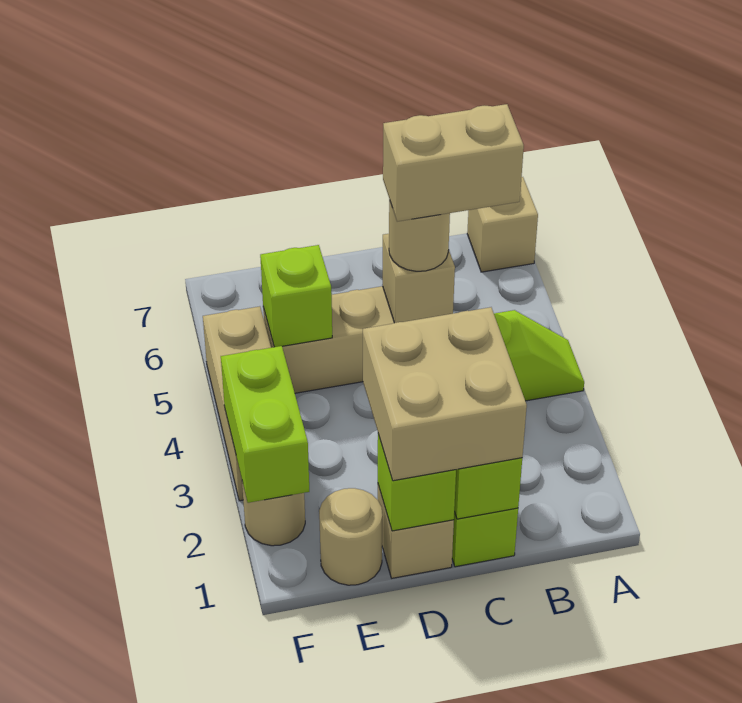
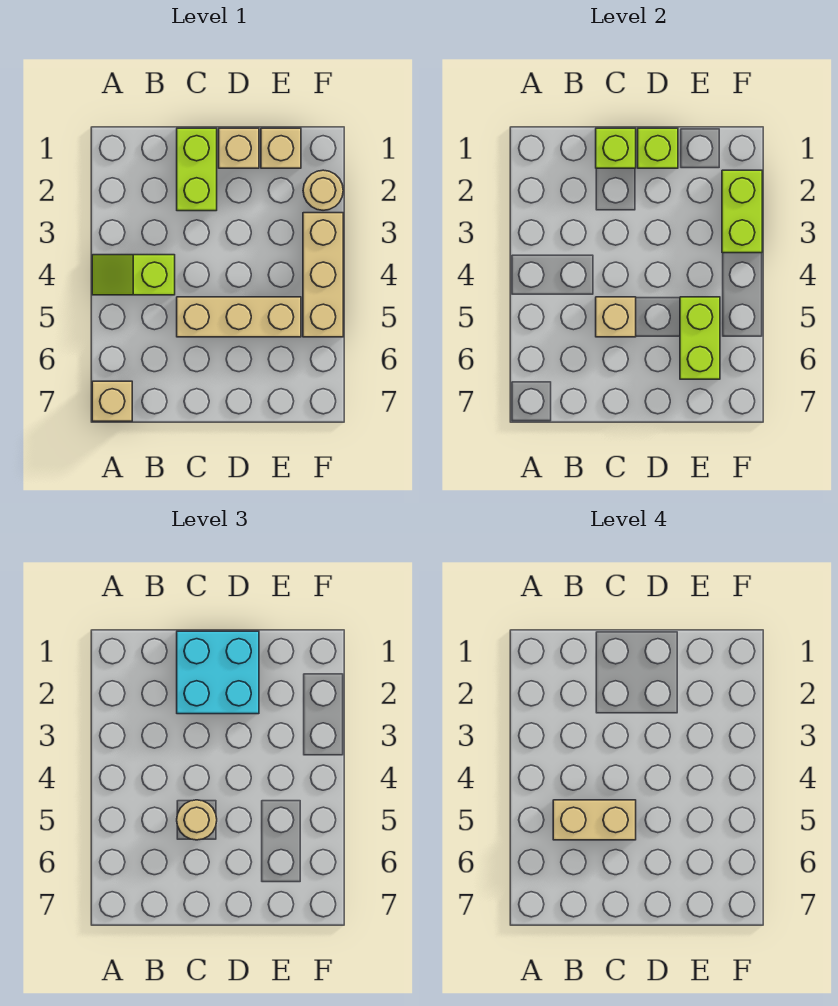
tan brick C1:D2 level 3 -> cyan brick C1:D2 level 3
tan round brick E1 level 1 -> tan brick E1 level 1
lime brick E5 level 2 -> lime brick E5:E6 level 2

